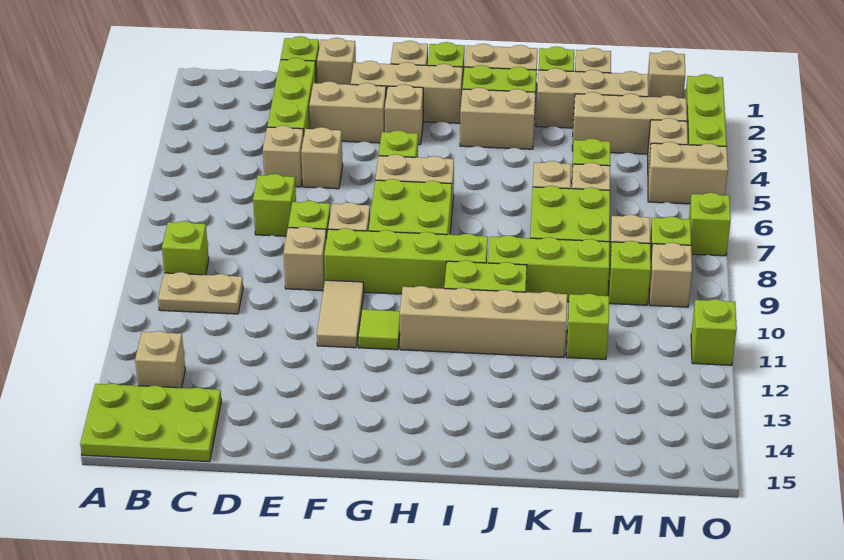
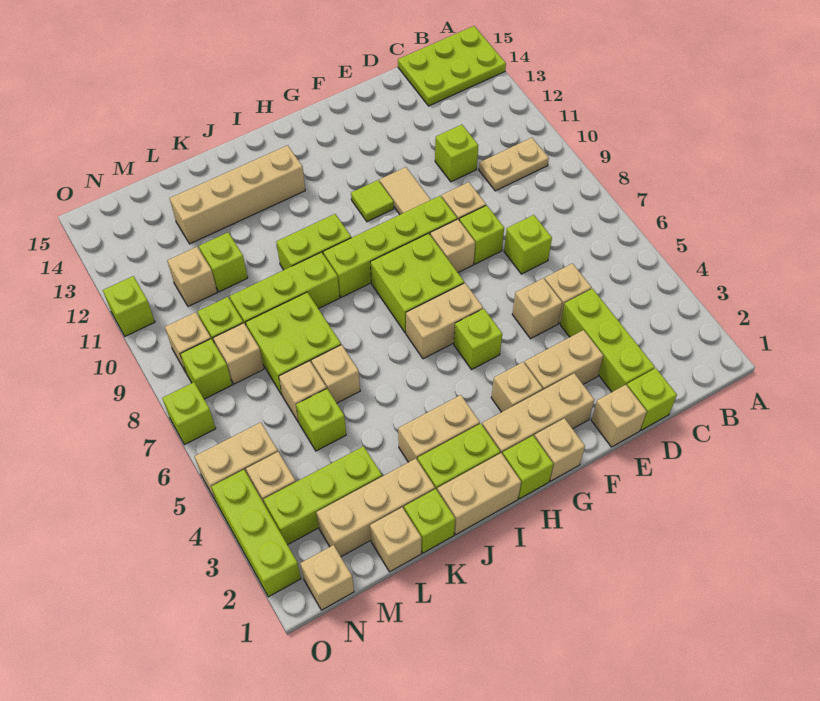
lime brick B9 level 1 -> lime brick D11 level 1
tan brick B13 level 1 -> tan brick M11 level 1
tan brick H11:K11 level 1 -> tan brick I13:L13 level 1
tan brick L3:N3 level 1 -> lime brick L3:N3 level 1

